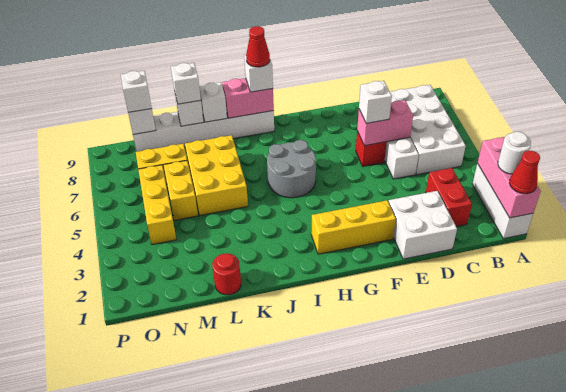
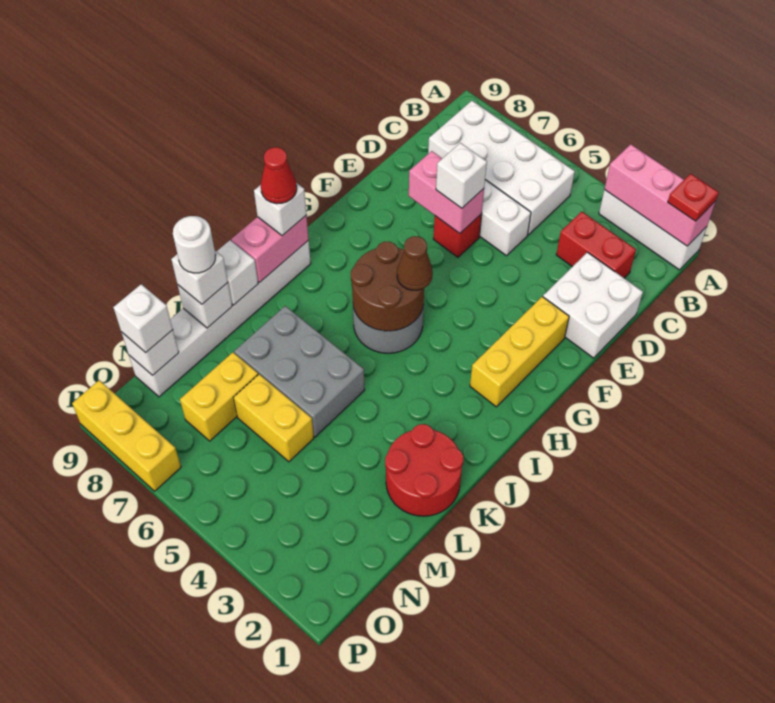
red cone A1 level 3 -> red plate A1 level 3
white round brick A2 level 3 -> white round brick L9 level 4
pink brick D6:E6 level 2 -> pink brick E6:E7 level 2
none -> brown round brick H5:I6 level 2
none -> brown cone H5 level 3
yellow brick K5:L7 level 1 -> grey brick K5:L7 level 1
red round brick L1 level 1 -> red round brick K1:L2 level 1
yellow brick N4:N6 level 1 -> yellow brick P7:P9 level 1

